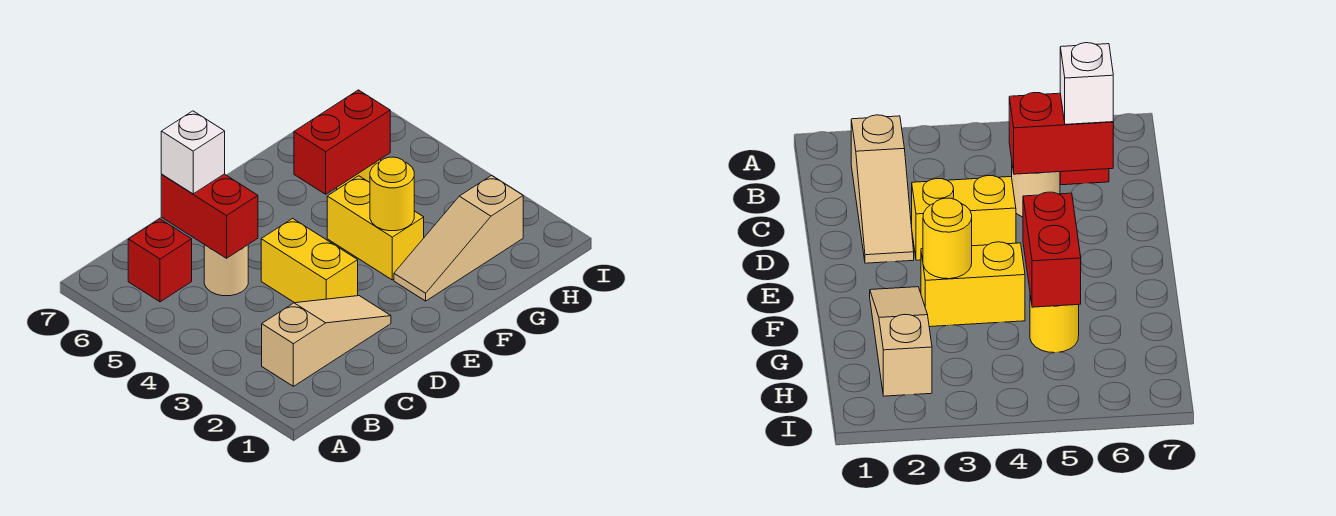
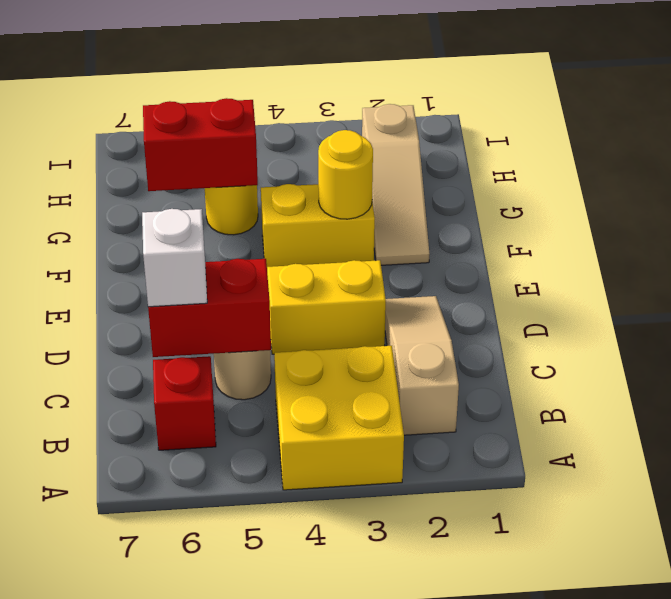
none -> yellow brick A3:B4 level 1
red brick F5:G5 level 2 -> red brick G5:G6 level 2

